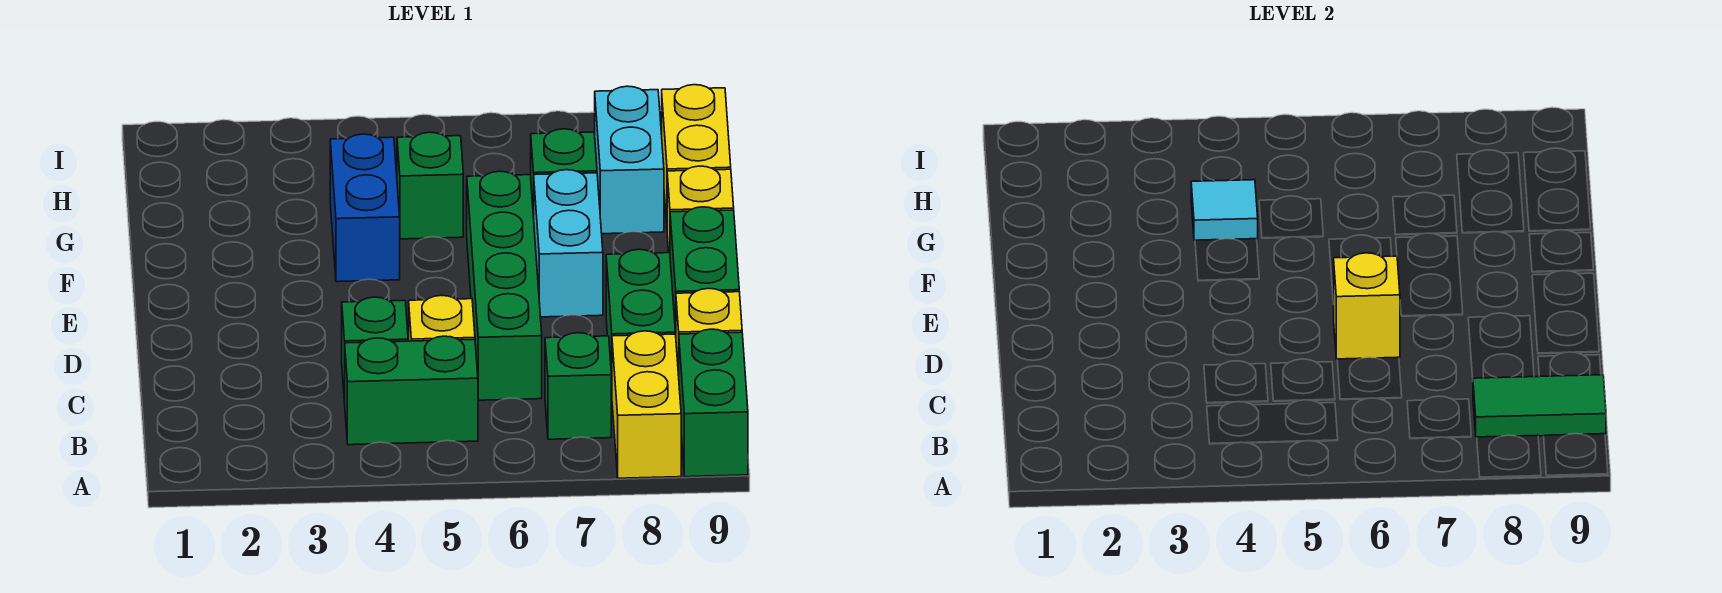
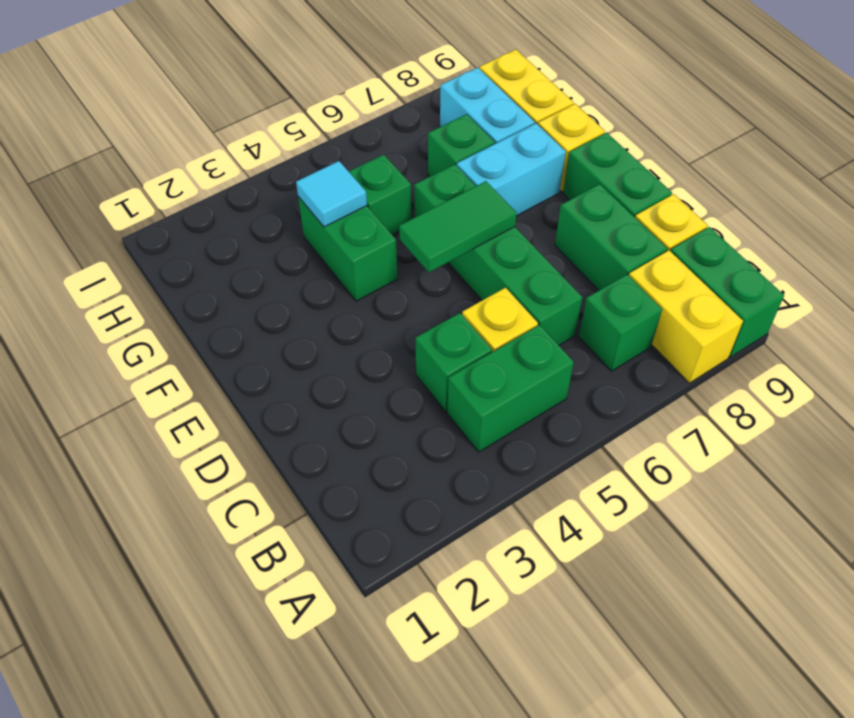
green tile B8:B9 level 2 -> green tile E5:E6 level 2
yellow brick D6 level 2 -> none
cyan brick E7:F7 level 1 -> cyan brick F7:F8 level 1
blue brick F4:G4 level 1 -> green brick F4:G4 level 1

